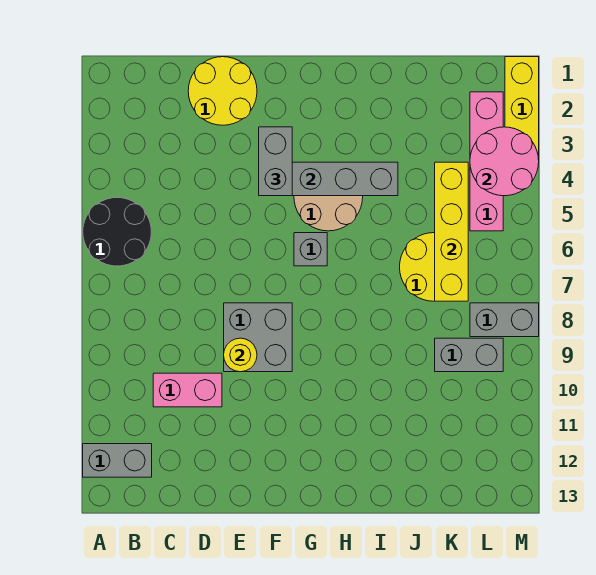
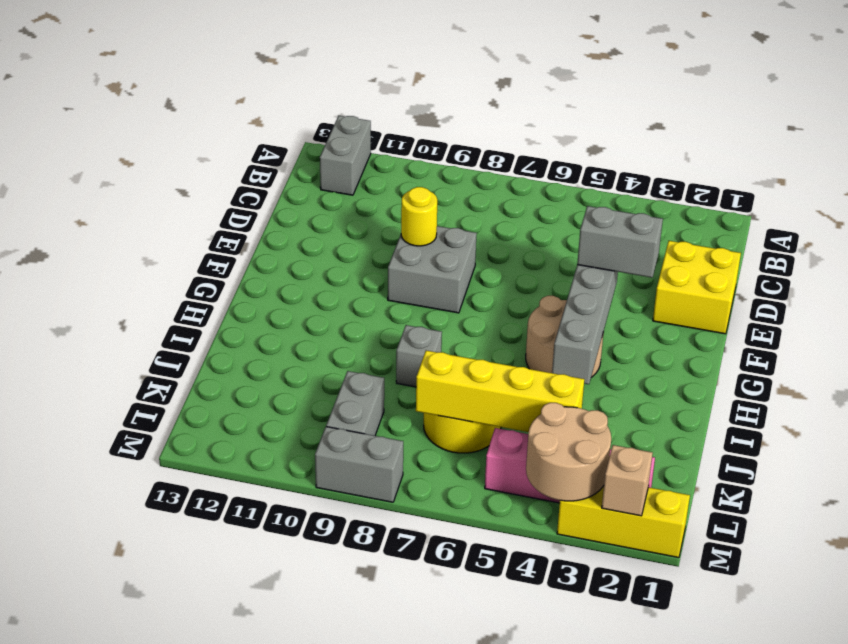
black round brick A5:B6 level 1 -> none
pink brick C10:D10 level 1 -> none
yellow round brick D1:E2 level 1 -> yellow brick D1:E2 level 1
grey brick G6 level 1 -> grey brick I8 level 1
pink round brick L3:M4 level 2 -> tan round brick L3:M4 level 2
grey brick L8:M8 level 1 -> grey brick M8:M9 level 1
none -> tan brick M2 level 2

